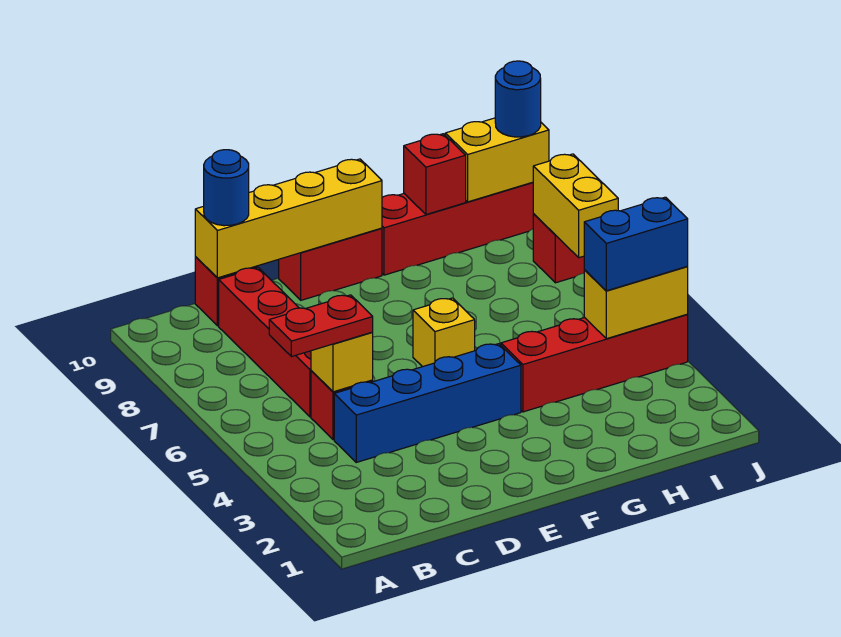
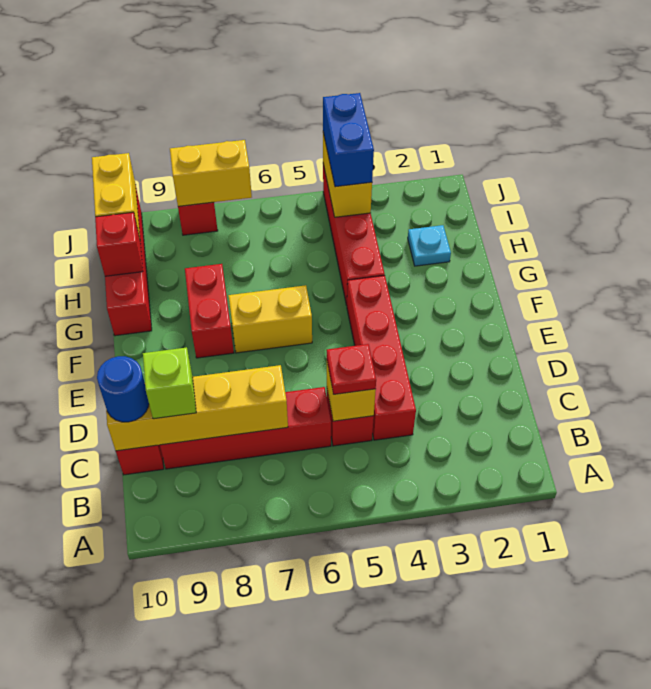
red plate B5:C5 level 3 -> red plate C5 level 3
blue brick C4:F4 level 1 -> red brick C4:F4 level 1
none -> lime brick C9 level 3
yellow brick C10:F10 level 2 -> yellow brick C7:C10 level 2
red brick E10:F10 level 1 -> red brick F8:G8 level 1
yellow brick F6 level 1 -> yellow brick F6:F7 level 1
none -> cyan plate H2 level 1
blue round brick J10 level 3 -> none

